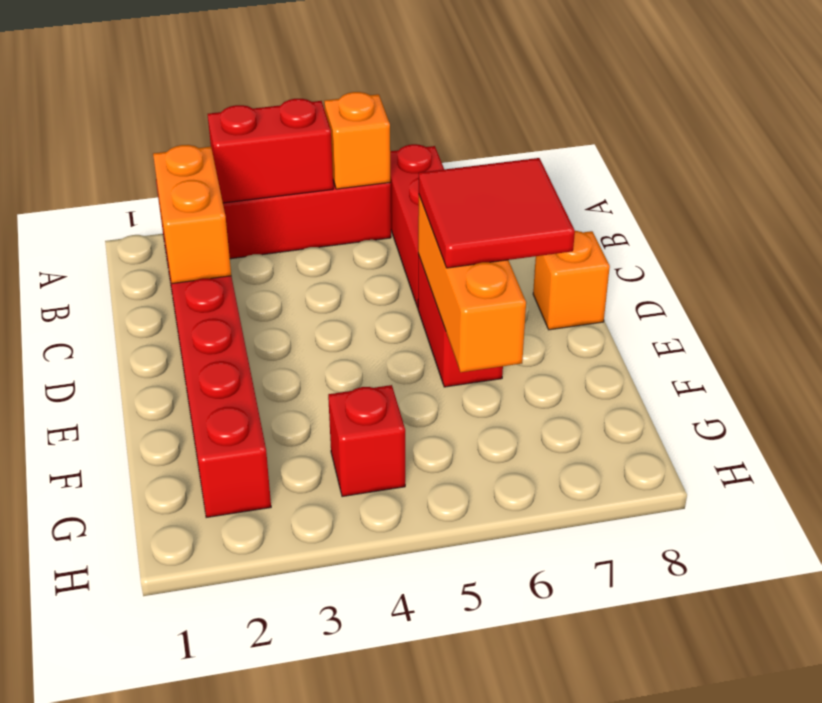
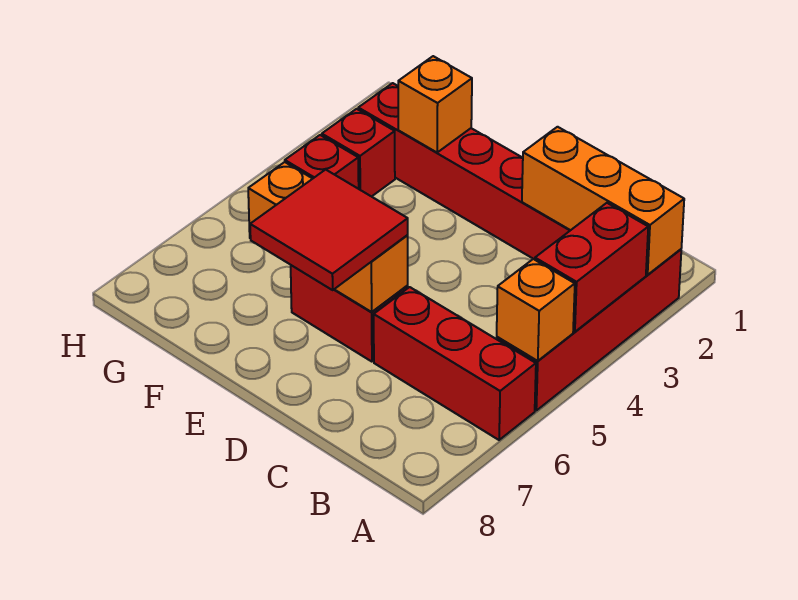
orange brick B2:C2 level 2 -> orange brick A2:C2 level 2
orange brick D8 level 1 -> orange brick F2 level 2
none -> red brick G3 level 1

